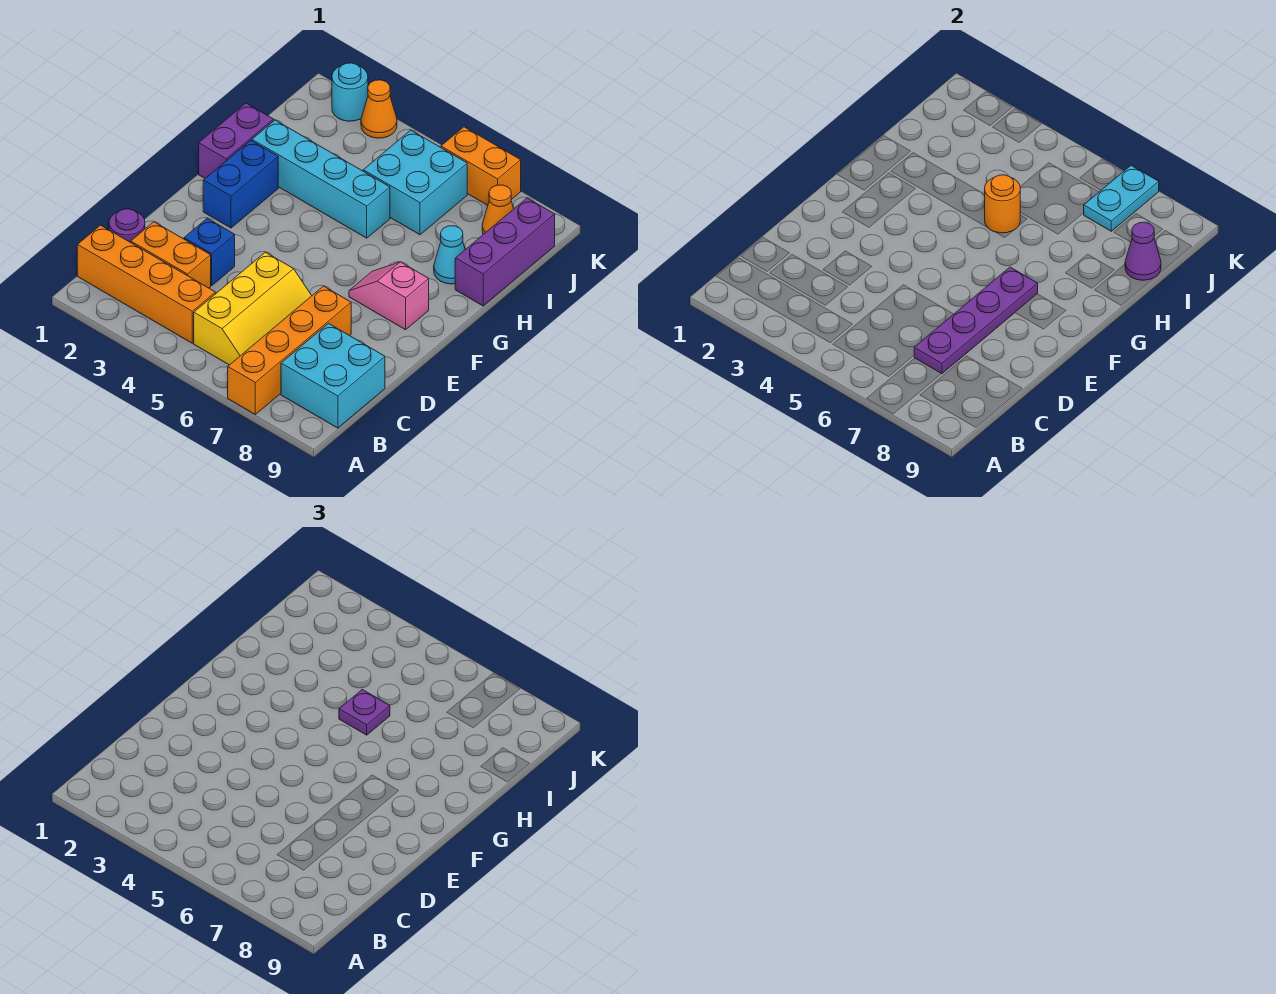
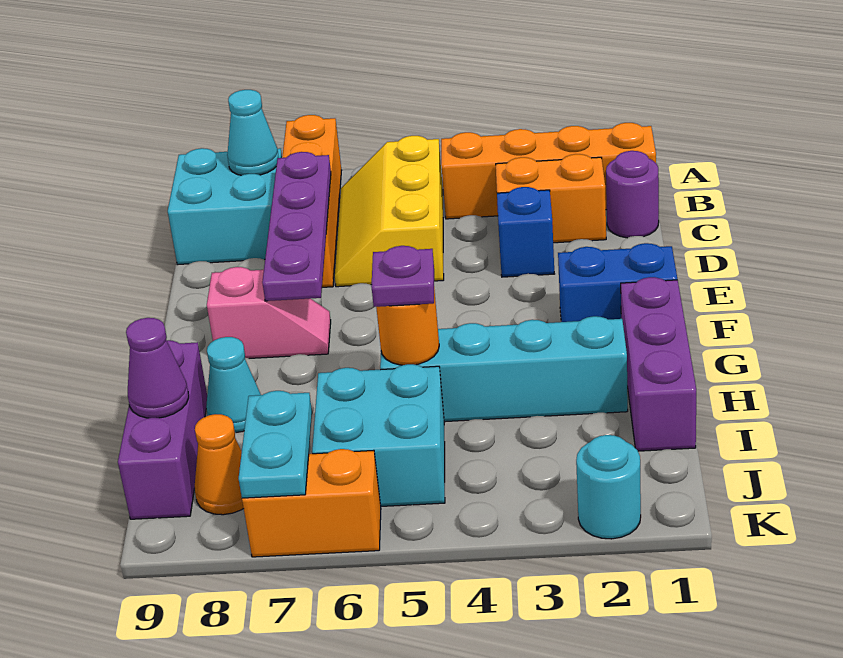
none -> cyan cone B8 level 2
blue brick F2:G2 level 1 -> blue brick F1:F2 level 1
purple brick G1:H1 level 1 -> purple brick G1:I1 level 1
orange cone K3 level 1 -> none

